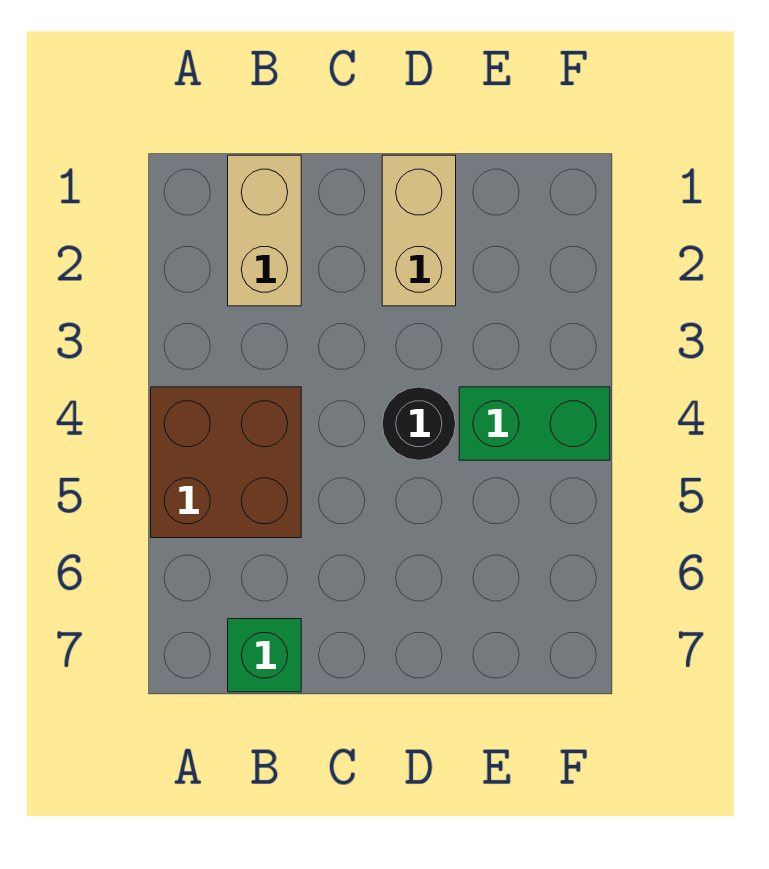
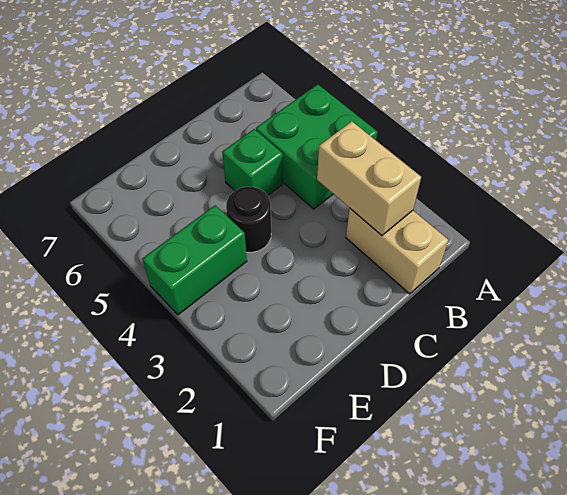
brown brick A4:B5 level 1 -> green brick A4:B5 level 1
green brick B7 level 1 -> green brick C5 level 1
tan brick D1:D2 level 1 -> tan brick B2:B3 level 2

